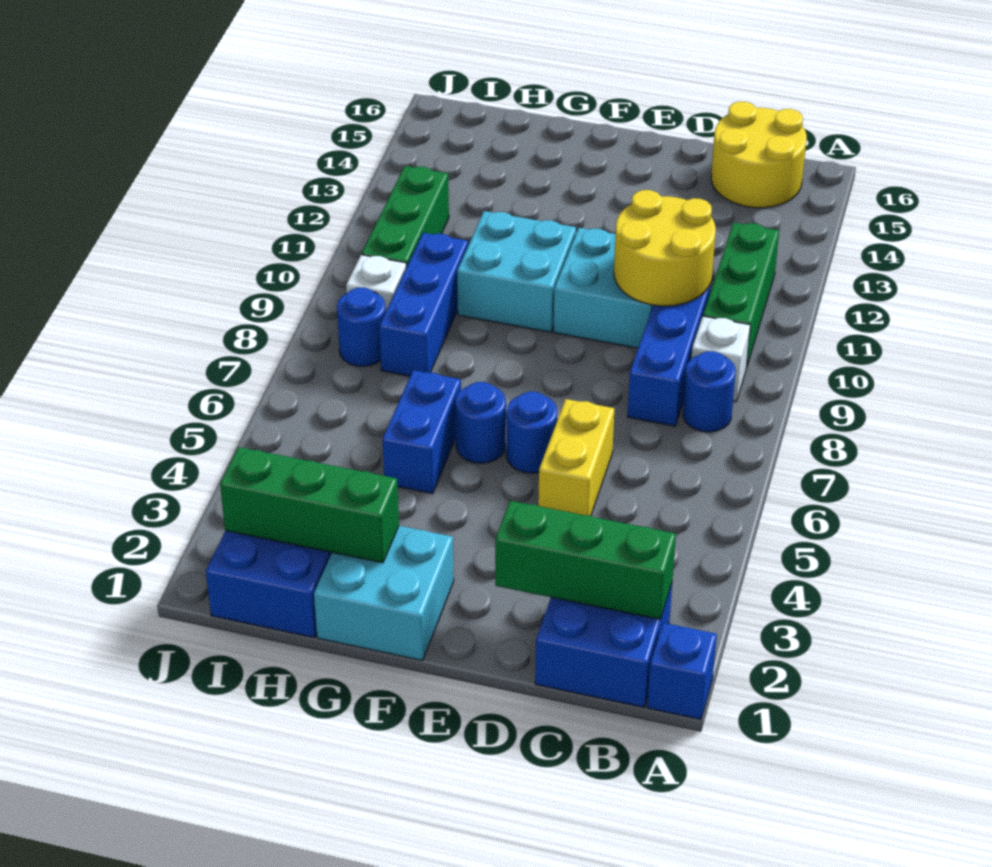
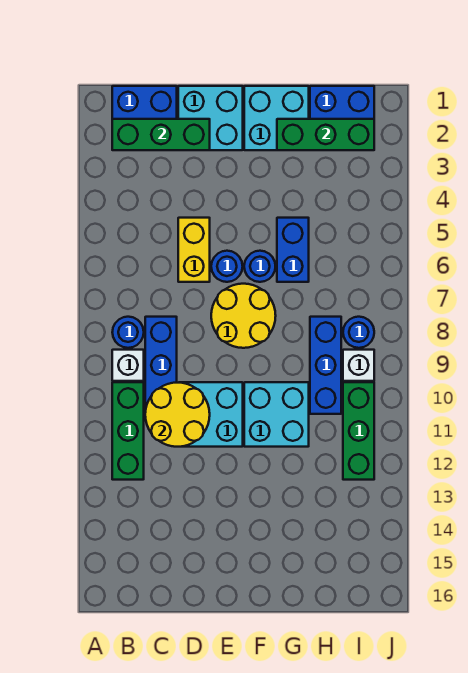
blue brick A1 level 1 -> none
yellow round brick B15:C16 level 1 -> yellow round brick E7:F8 level 1
none -> cyan brick D1:E2 level 1

